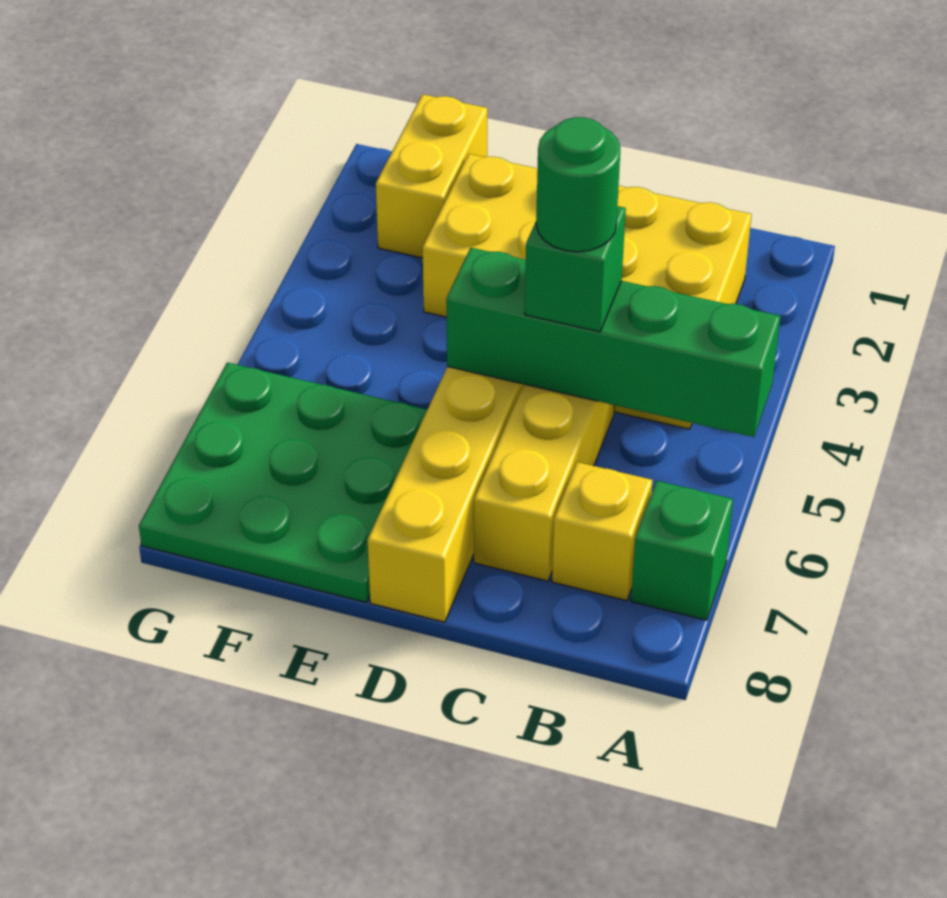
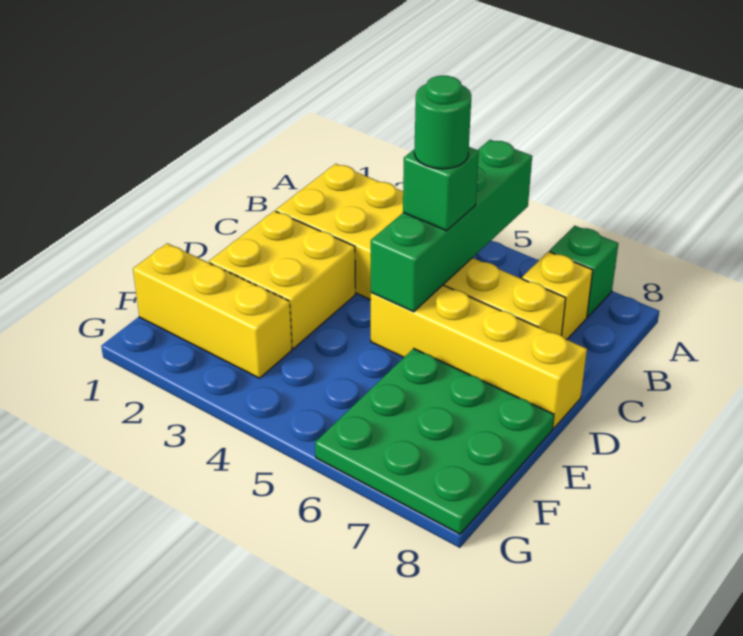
yellow brick F1:F2 level 1 -> yellow brick F1:F3 level 1

